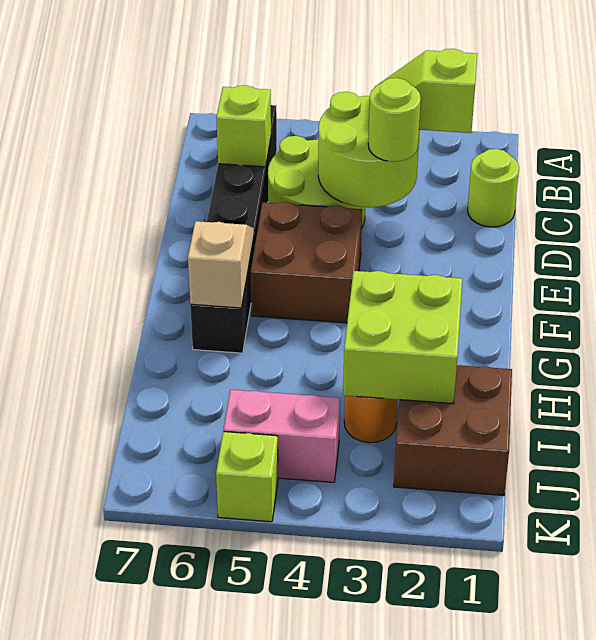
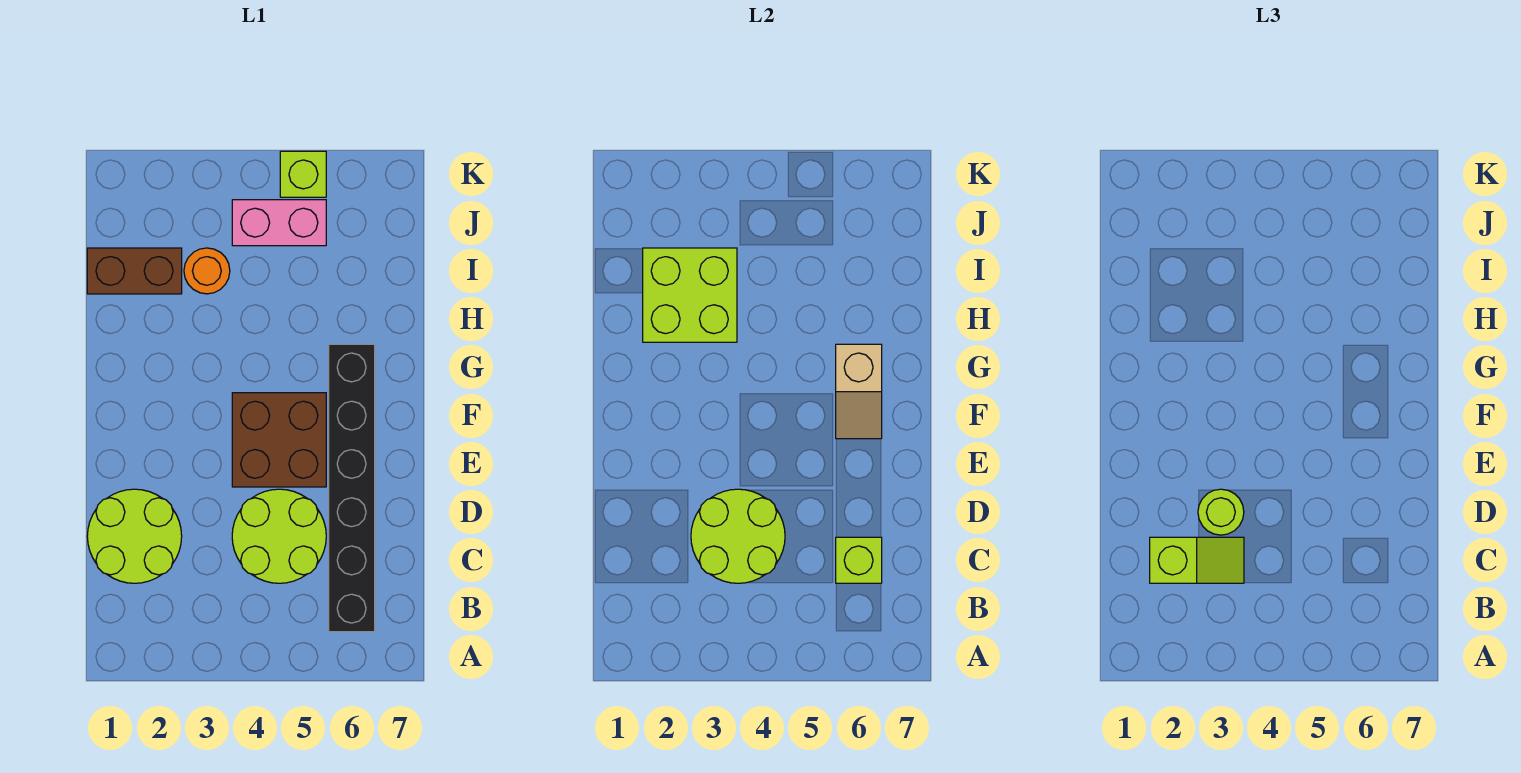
lime round brick C1 level 1 -> lime round brick C1:D2 level 1
brown brick I1:J2 level 1 -> brown brick I1:I2 level 1

